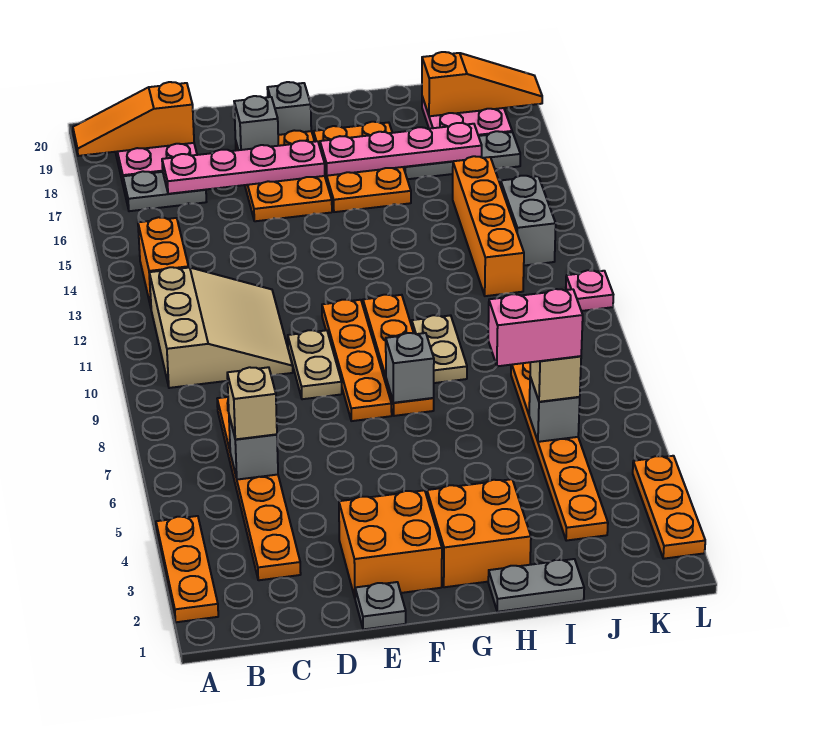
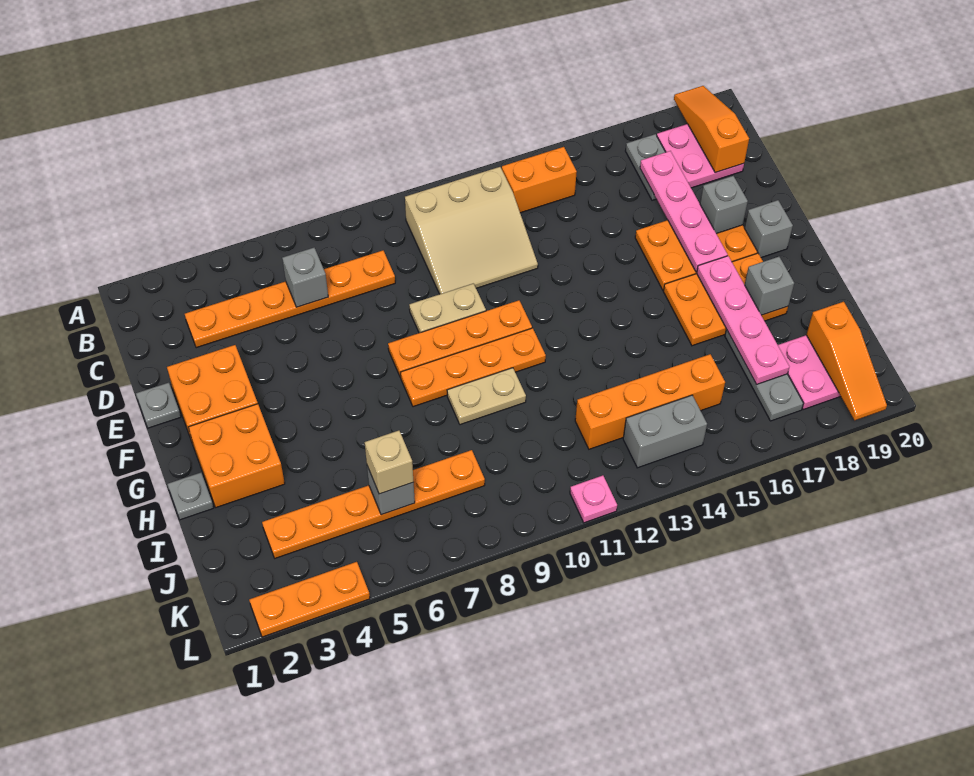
orange plate A2:A4 level 1 -> none
tan brick C6 level 3 -> none
grey brick G8 level 2 -> grey brick H18 level 2
grey plate H1:I1 level 1 -> grey plate H1 level 1
pink brick I6:J6 level 4 -> none

